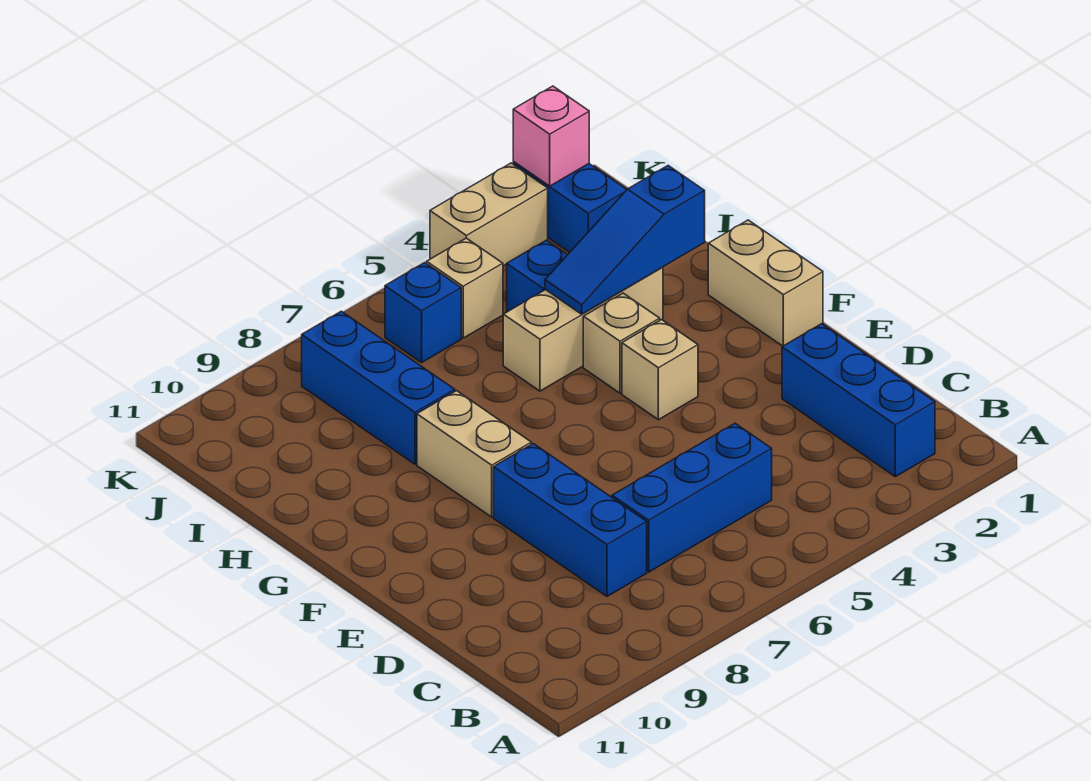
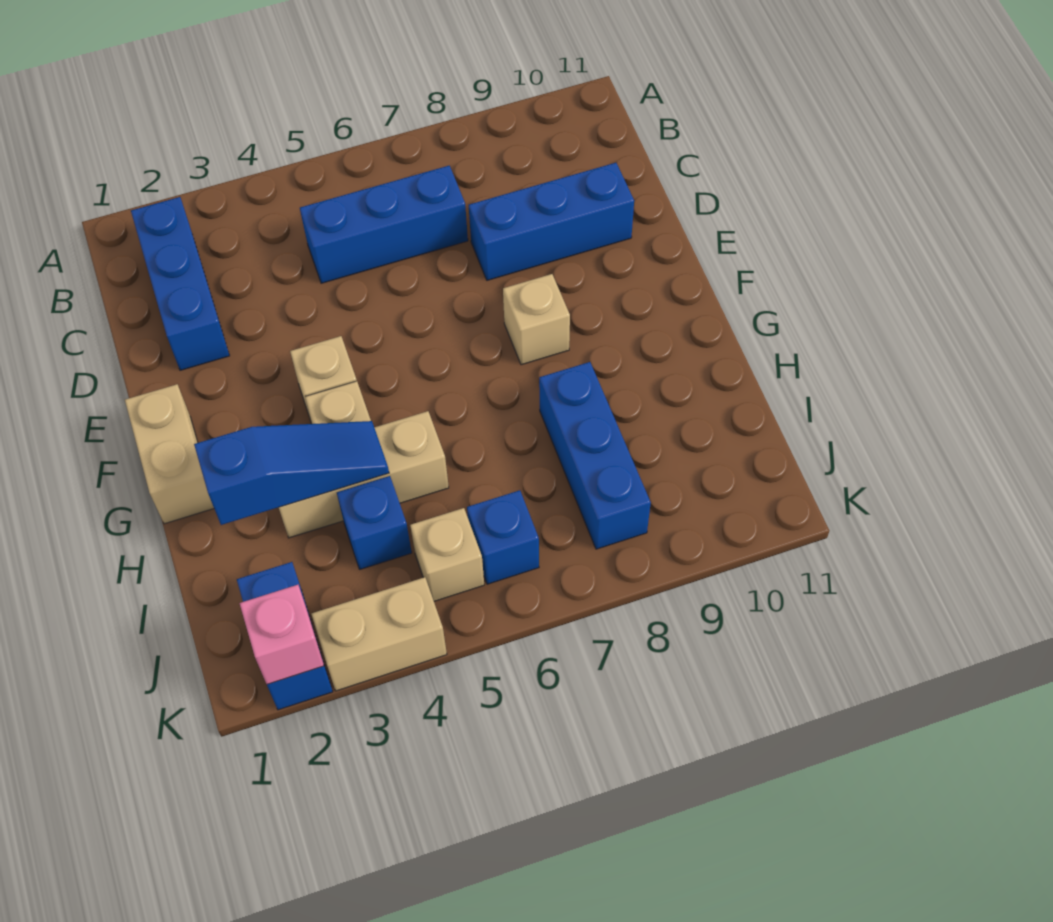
blue brick C8:E8 level 1 -> blue brick D8:D10 level 1
tan brick F8:G8 level 1 -> tan brick F8 level 1

